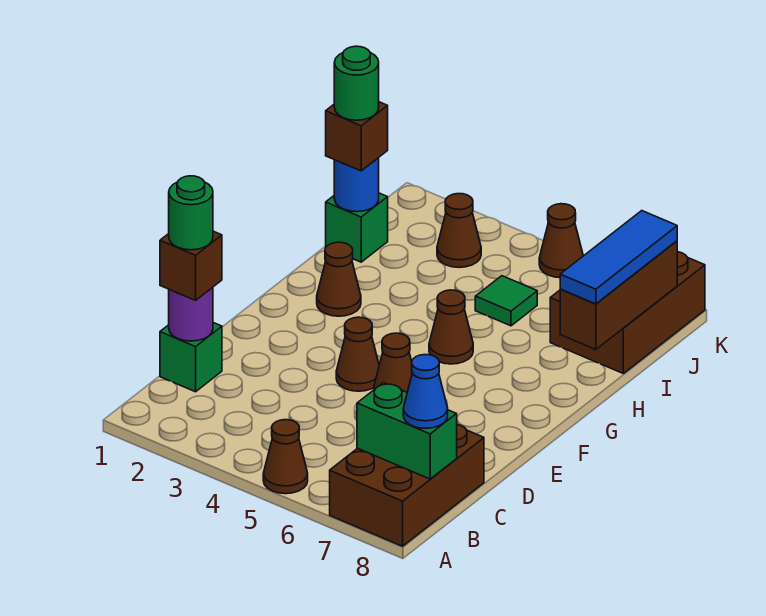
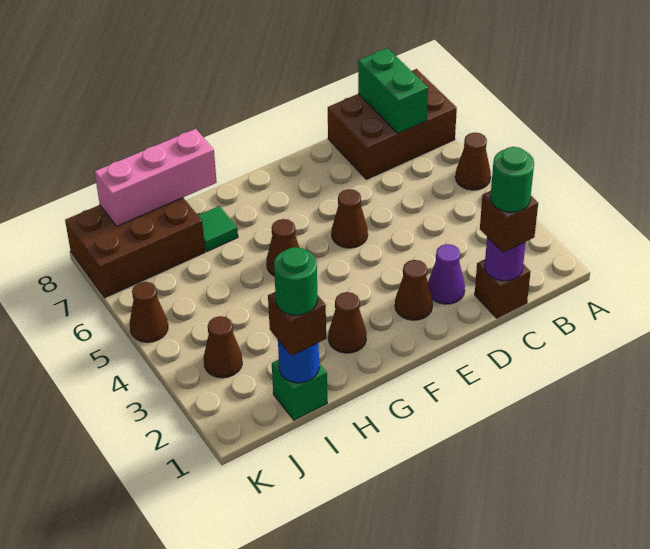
blue cone B8 level 3 -> none
green brick C1 level 1 -> brown brick C1 level 1
none -> purple cone D2 level 1
brown cone E4 level 1 -> brown cone E2 level 1
brown brick H8:J8 level 2 -> pink brick H8:J8 level 2
blue tile H8:J8 level 3 -> none
green tile I5 level 1 -> green tile H7 level 1

